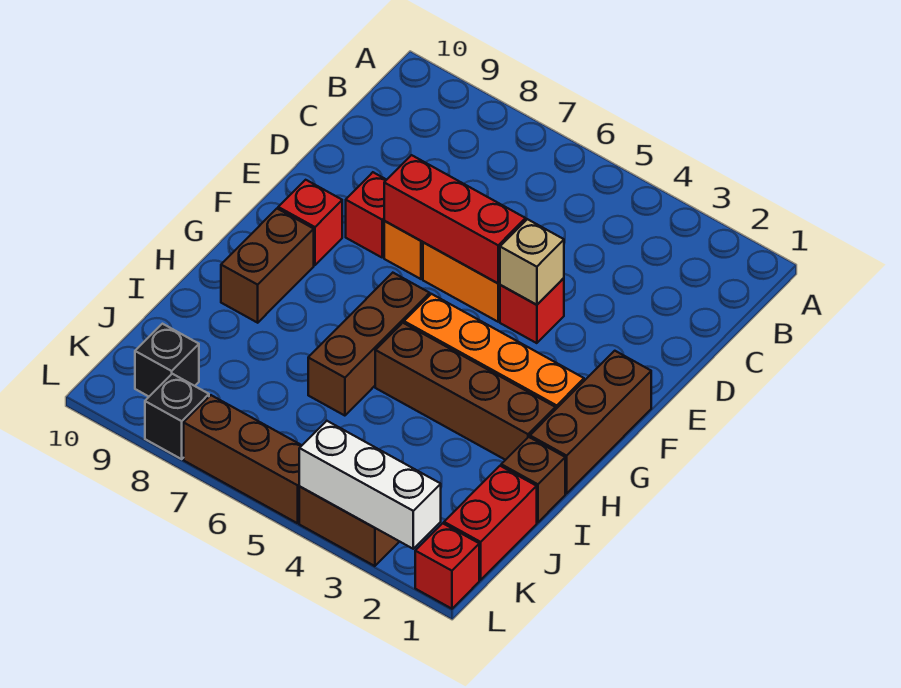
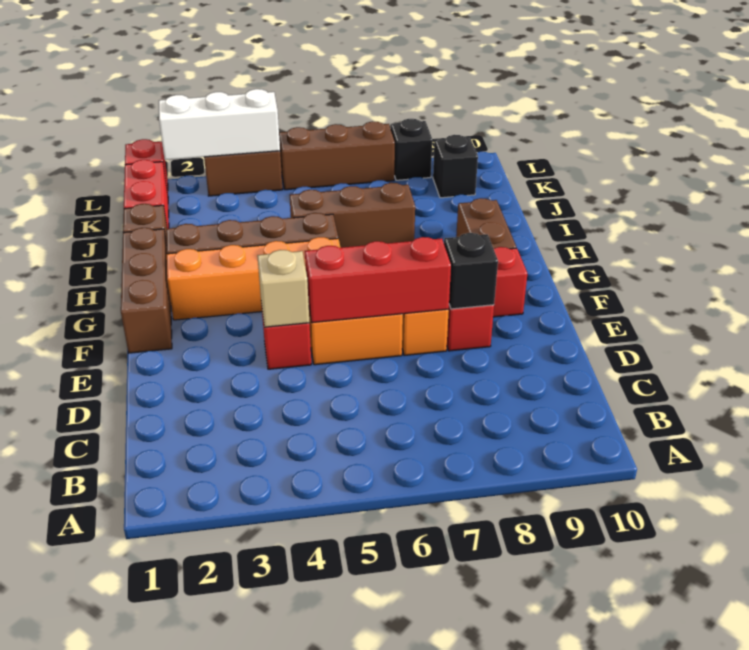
none -> black brick E8 level 2
brown brick G6:I6 level 1 -> brown brick I5:I7 level 1

